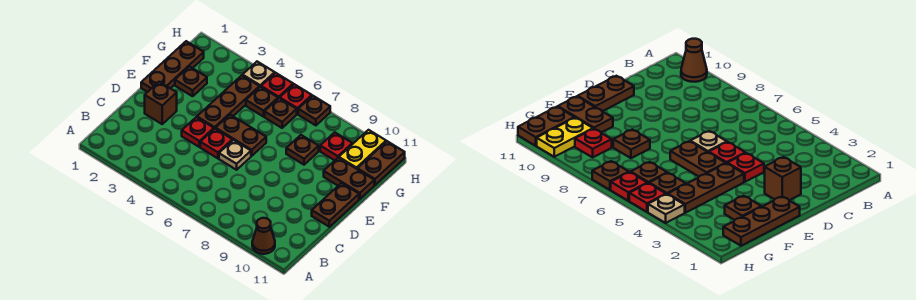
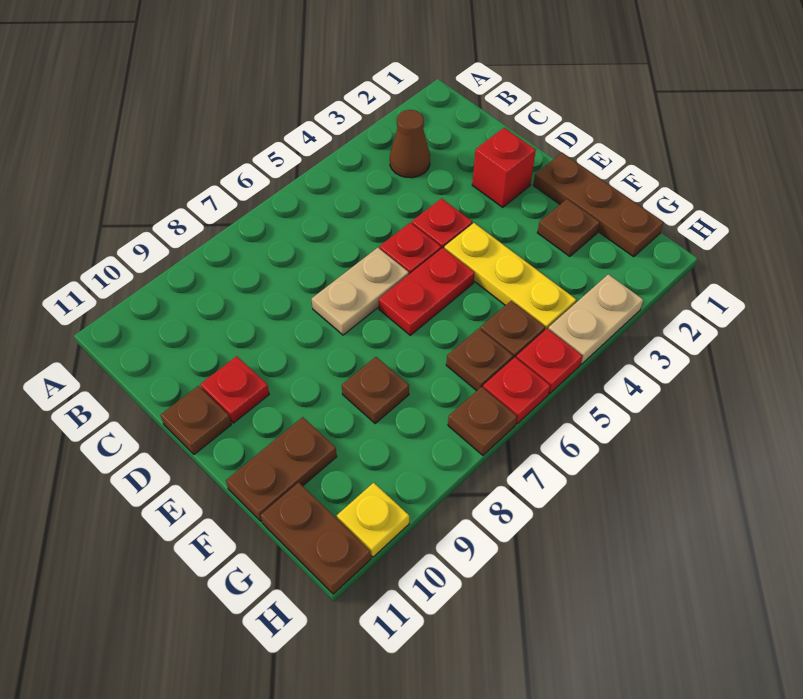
brown cone A10 level 1 -> brown cone B3 level 1
brown brick D2 level 1 -> red brick D2 level 1
tan plate D6 level 1 -> tan plate D6:D7 level 1
brown plate D11:E11 level 1 -> brown plate D11 level 1
brown plate E4:G4 level 1 -> yellow plate E4:G4 level 1
brown plate E5:E6 level 1 -> red plate E5:E6 level 1
red plate G9 level 1 -> red plate D10 level 1
yellow plate G10:H10 level 1 -> yellow plate H10 level 1
tan plate H4 level 1 -> tan plate H3:H4 level 1

